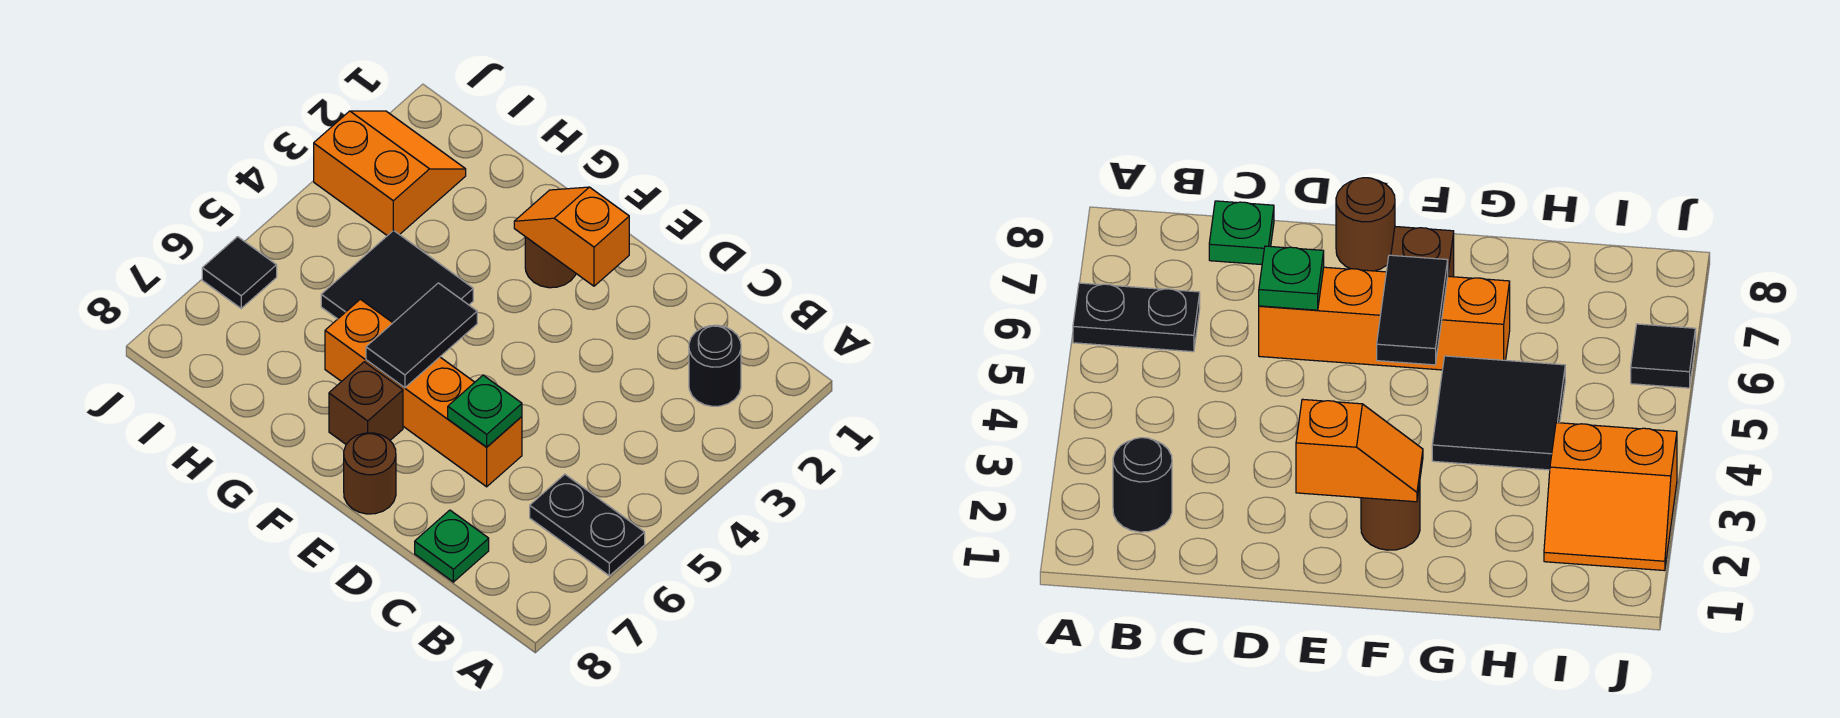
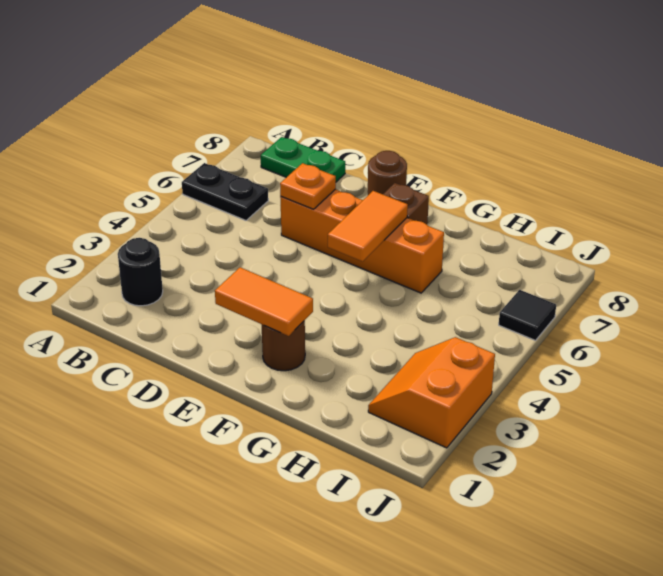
green plate C8 level 1 -> green plate B8:C8 level 1
green plate D6 level 2 -> orange plate D6 level 2
orange slope E2:F2 level 2 top E -> orange tile E2:F2 level 2
black tile F5:F6 level 2 -> orange tile F5:F6 level 2
black tile G4:H5 level 1 -> none
orange slope I2:J3 level 1 top 3 -> orange slope I2:J3 level 1 top J

